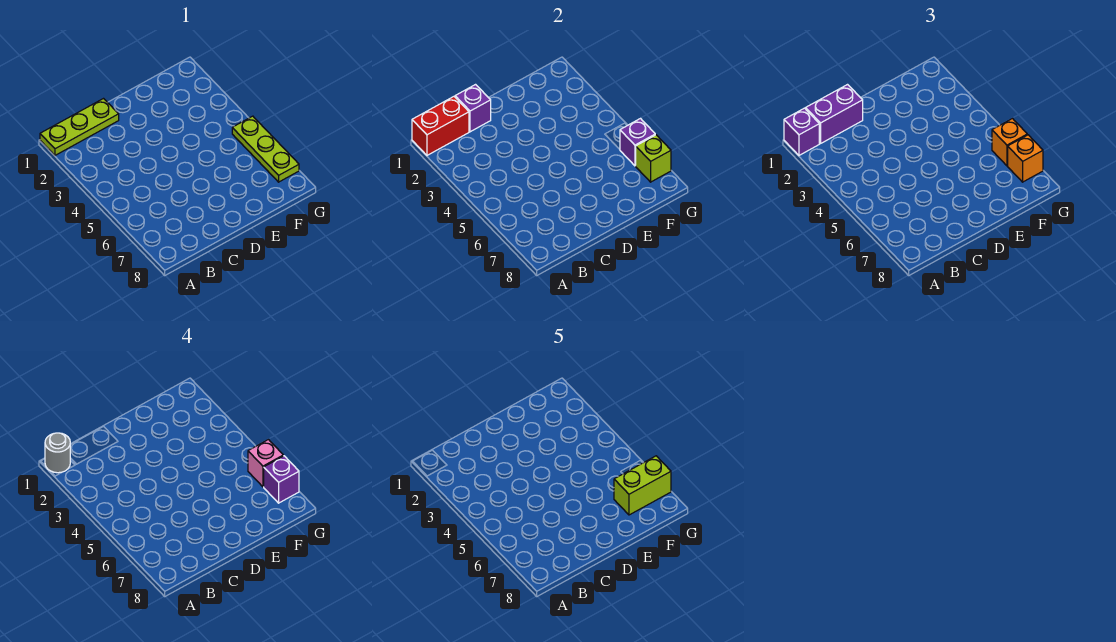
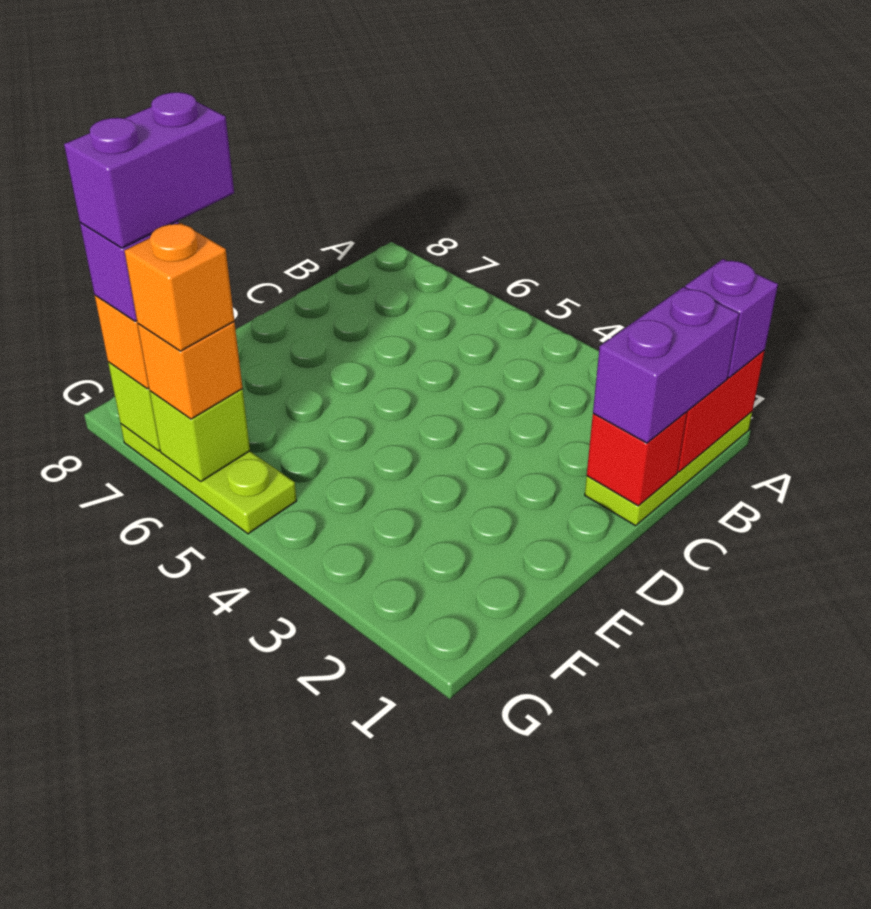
grey round brick A1 level 4 -> none
purple brick C1 level 2 -> red brick C1 level 2
lime brick F7:G7 level 5 -> purple brick F7:G7 level 5
purple brick G6 level 2 -> lime brick G6 level 2
pink brick G6 level 4 -> orange brick G6 level 4

